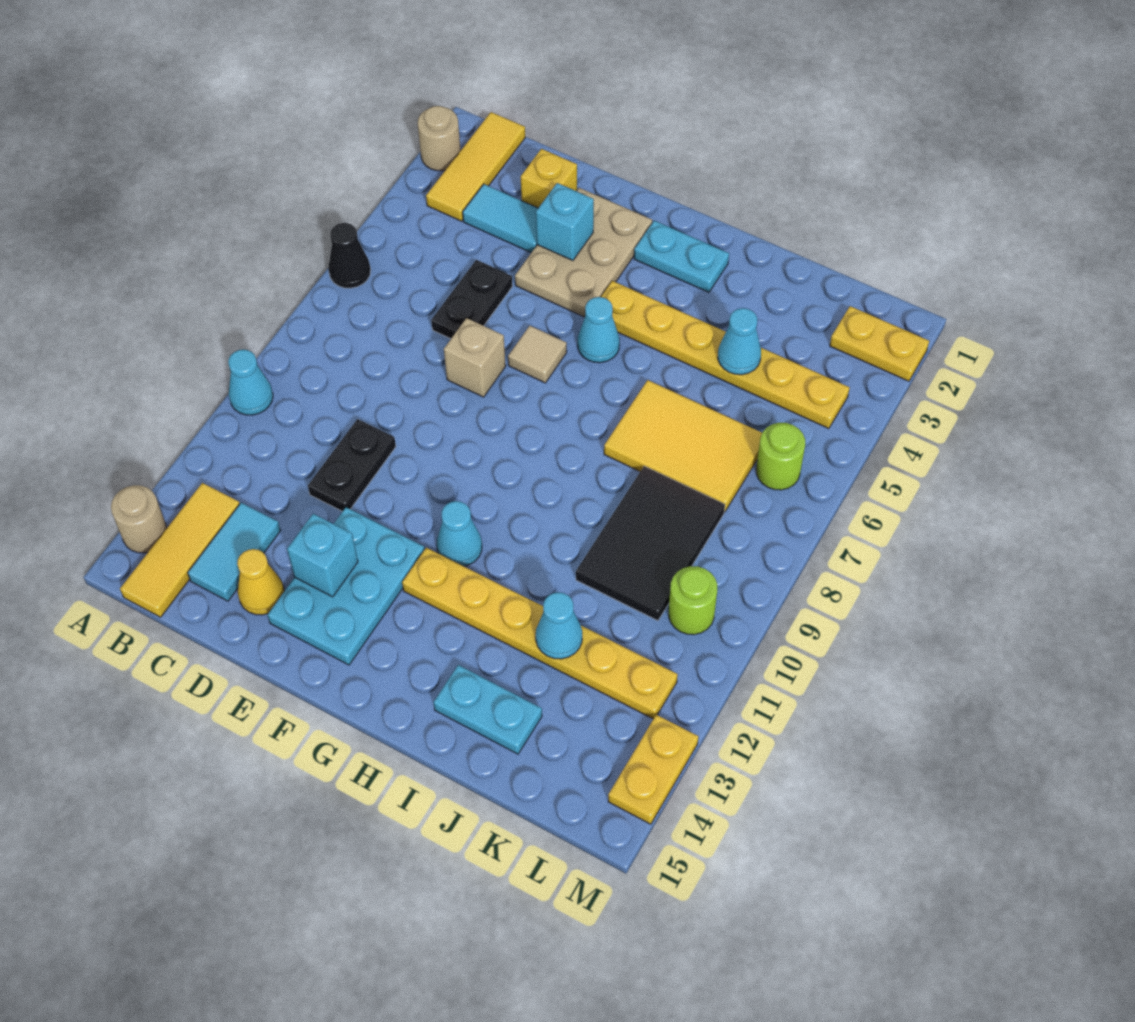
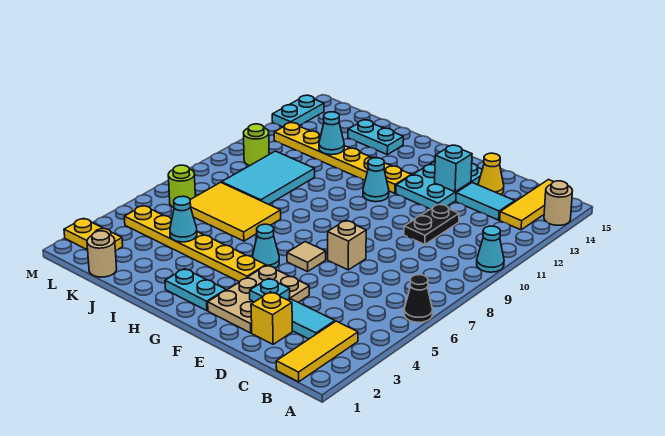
tan round brick A2 level 1 -> tan round brick K1 level 1
cyan tile C13:C14 level 1 -> cyan tile C13:D13 level 1
black plate D5:D6 level 1 -> none
cyan brick E3 level 2 -> cyan plate E3 level 2
black tile J8:K10 level 1 -> cyan tile J8:K10 level 1
yellow plate M13:M14 level 1 -> cyan plate M13:M14 level 1

